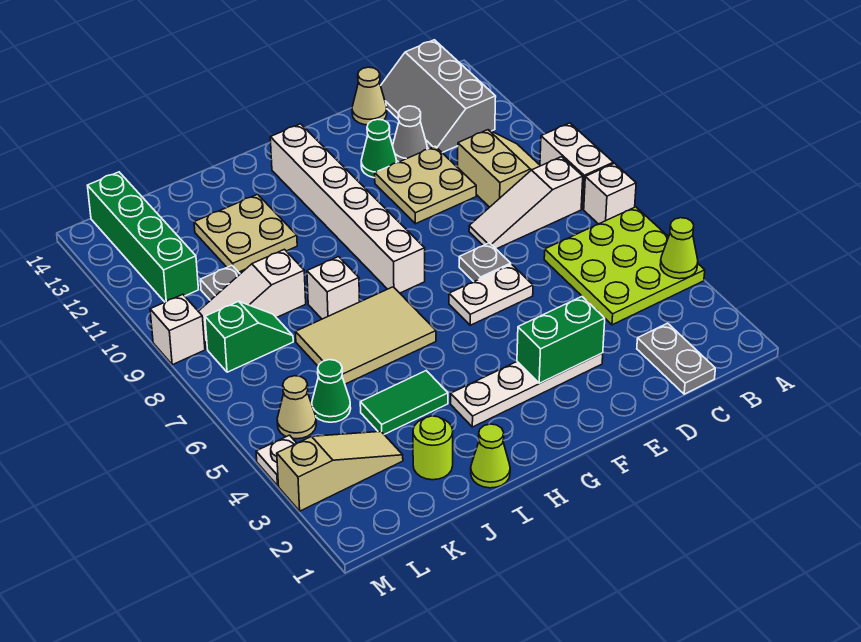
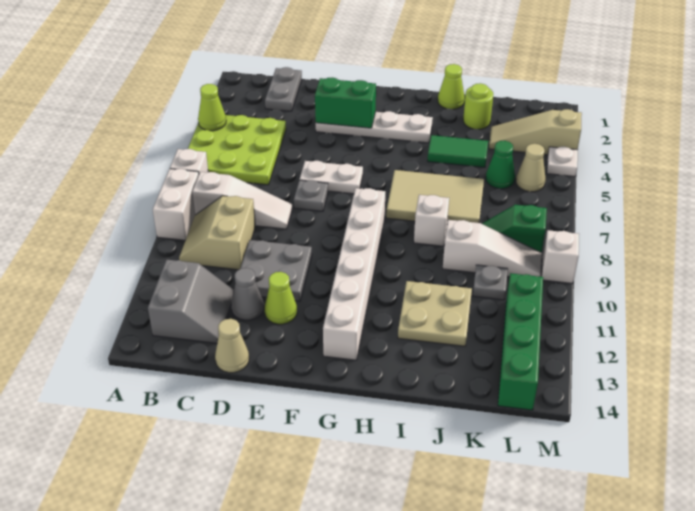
grey slope B12:C14 level 1 top B -> grey slope B12:C13 level 1 top B
tan plate D10:E11 level 1 -> grey plate D10:E11 level 1
green cone E12 level 1 -> lime cone E12 level 1

